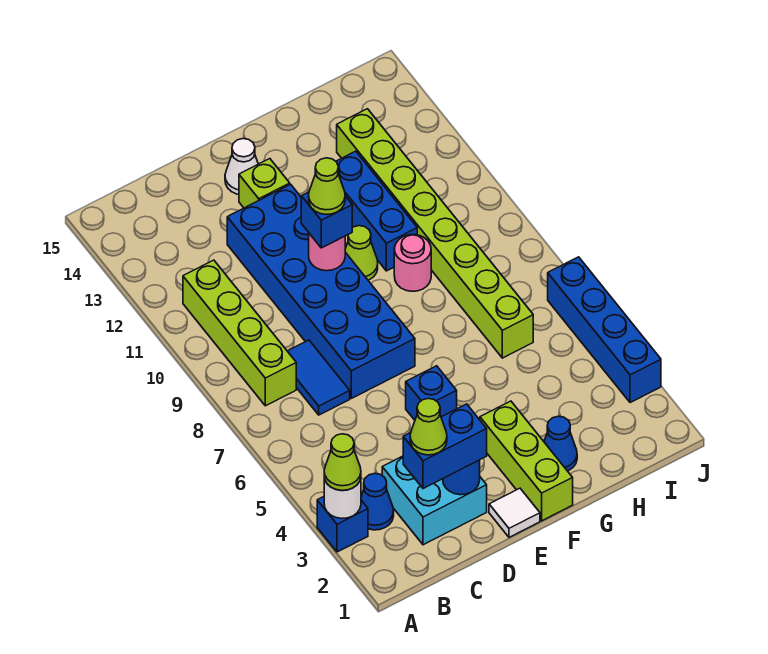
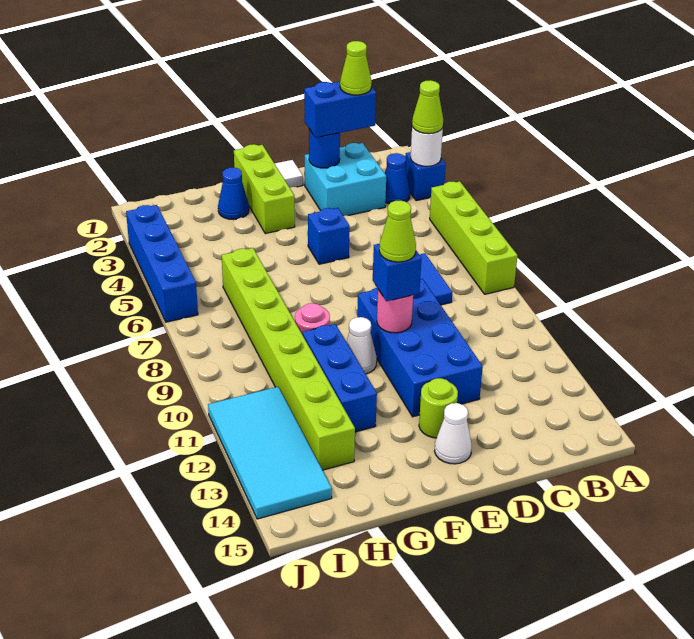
lime brick B8:B11 level 1 -> lime brick A5:A8 level 1
blue brick D7:E12 level 1 -> blue brick D9:E12 level 1
lime brick E13 level 1 -> lime round brick E13 level 1
lime cone F10 level 1 -> white cone F10 level 1
none -> cyan tile I11:J14 level 1

